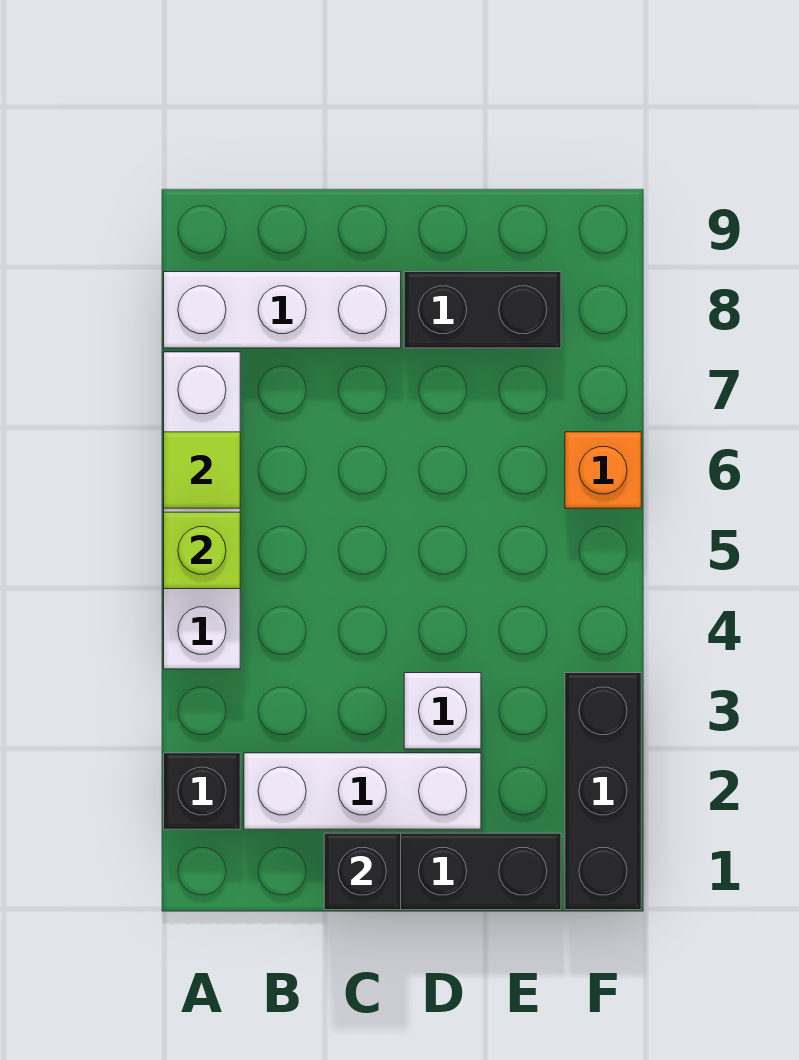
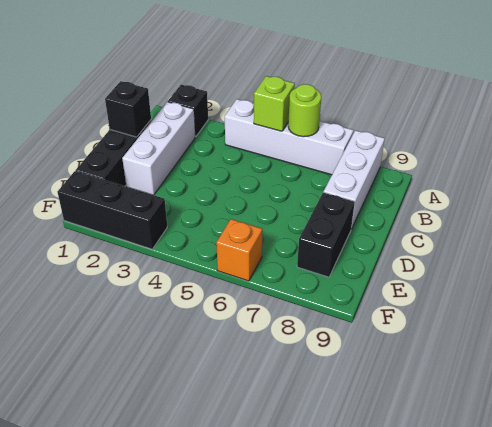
lime tile A6 level 2 -> lime round brick A6 level 2
white brick D3 level 1 -> none

